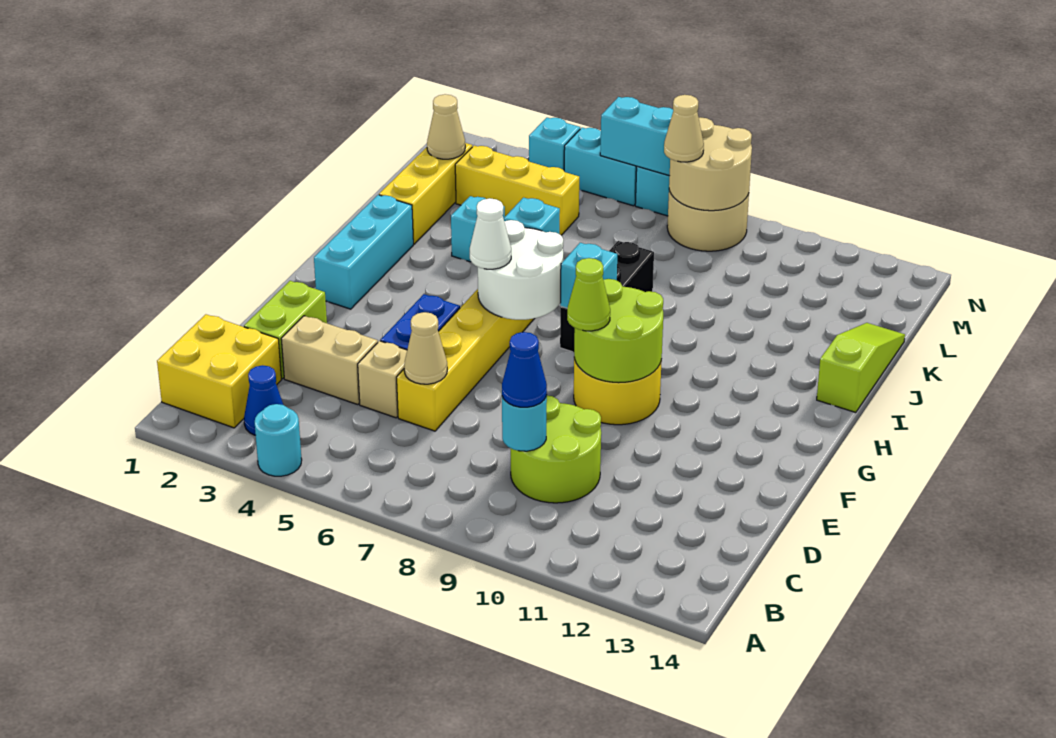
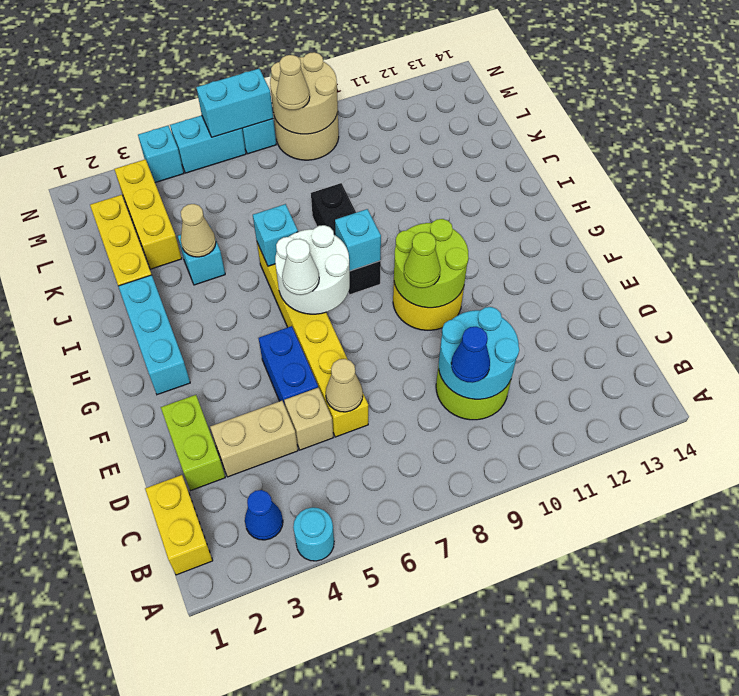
yellow brick B1:C2 level 1 -> yellow brick B1:C1 level 1
cyan round brick C9 level 2 -> cyan round brick C9:D10 level 2
lime slope I14:K14 level 1 top I -> none
tan cone L2 level 2 -> tan cone J4 level 2
yellow brick L3:L5 level 1 -> yellow brick K3:M3 level 1

